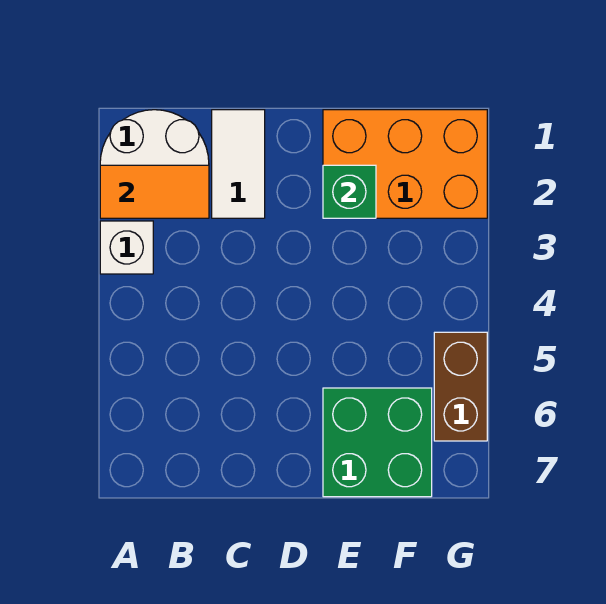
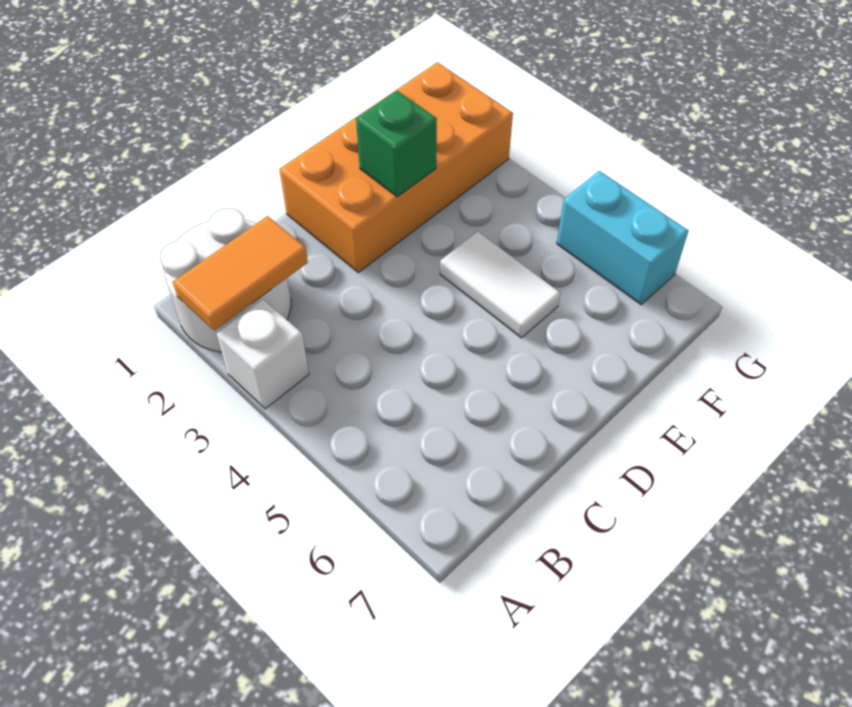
white tile C1:C2 level 1 -> white tile E4:E5 level 1
orange brick E1:G2 level 1 -> orange brick D1:G2 level 1
green brick E6:F7 level 1 -> none
brown brick G5:G6 level 1 -> cyan brick G5:G6 level 1

